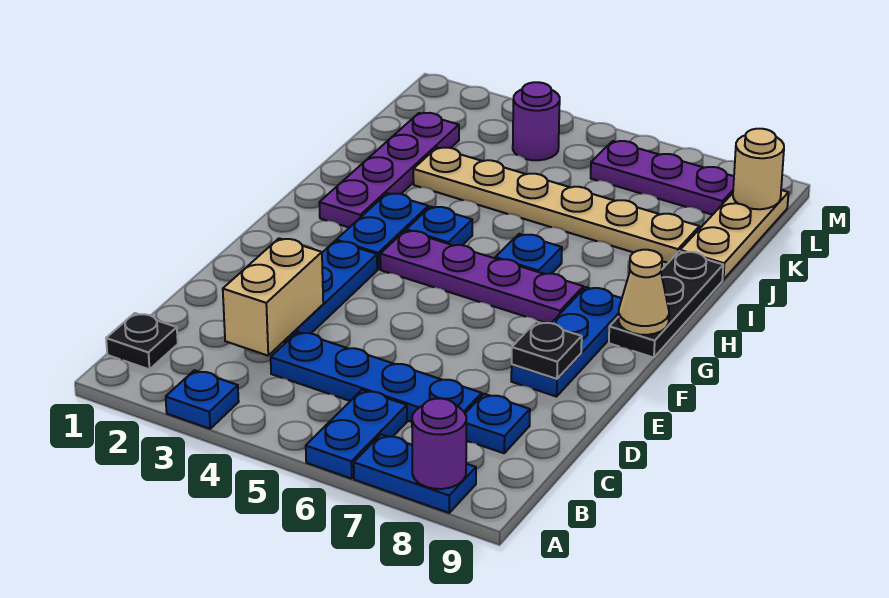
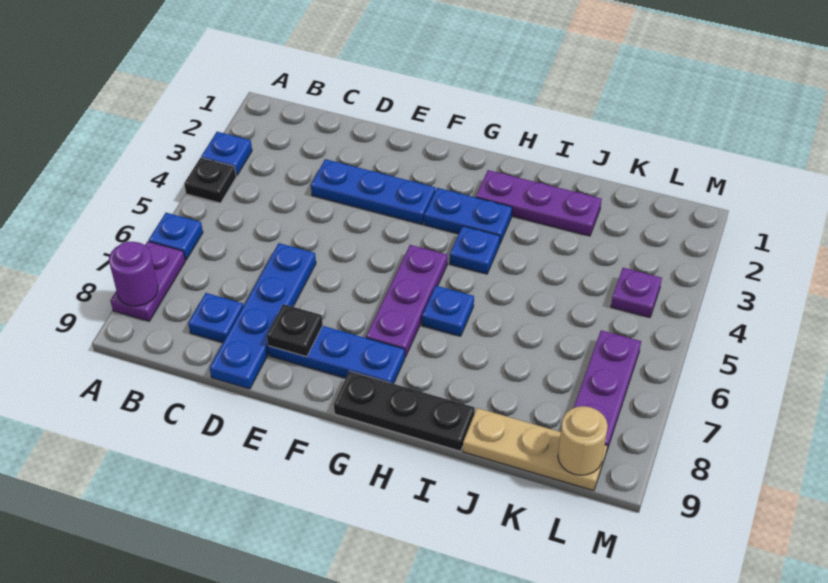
blue plate A6:B6 level 1 -> blue plate A6 level 1
blue plate A7:A8 level 1 -> purple plate A7:A8 level 1
black plate B1 level 1 -> black plate A4 level 1
tan brick C3:D3 level 2 -> none
blue plate C4:C7 level 1 -> blue plate D6:D9 level 1
purple plate G4:G7 level 1 -> purple plate G5:G7 level 1
tan cone G9 level 2 -> none
purple plate H2:K2 level 1 -> purple plate H2:J2 level 1
tan plate J3:J8 level 1 -> none
purple round brick L4 level 1 -> purple plate L4 level 1

